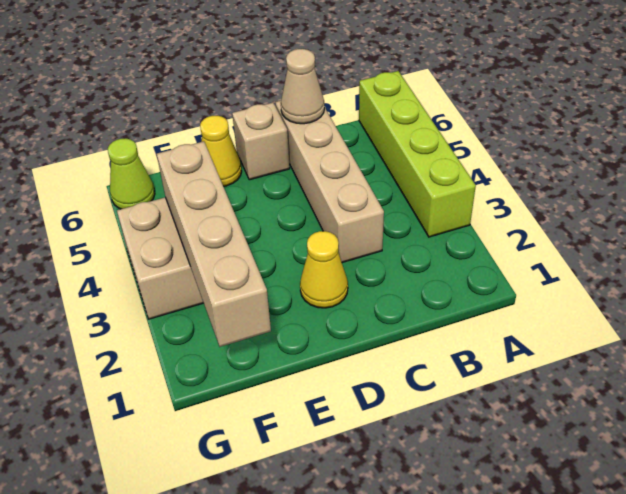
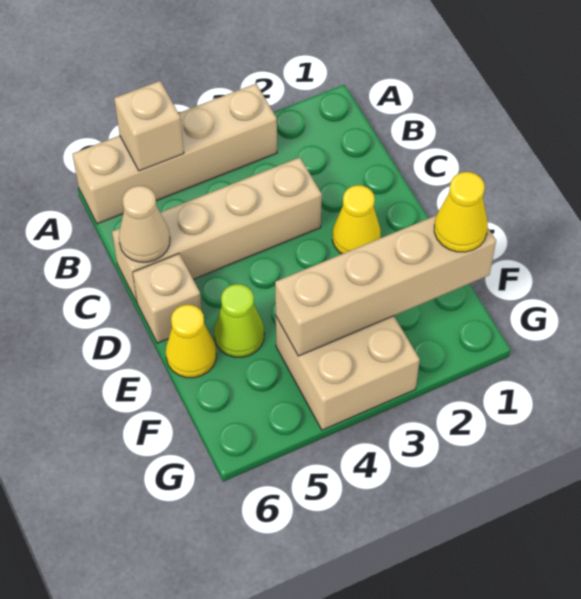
lime brick A3:A6 level 1 -> tan brick A3:A6 level 1
none -> tan brick A5 level 2
none -> yellow cone F1 level 3
lime cone G6 level 1 -> lime cone E5 level 1

